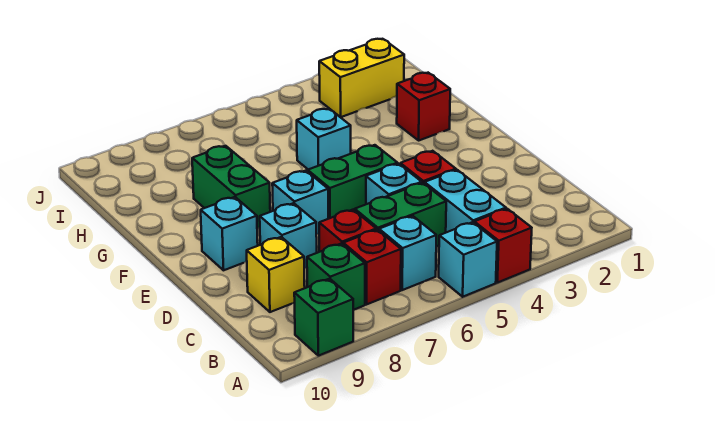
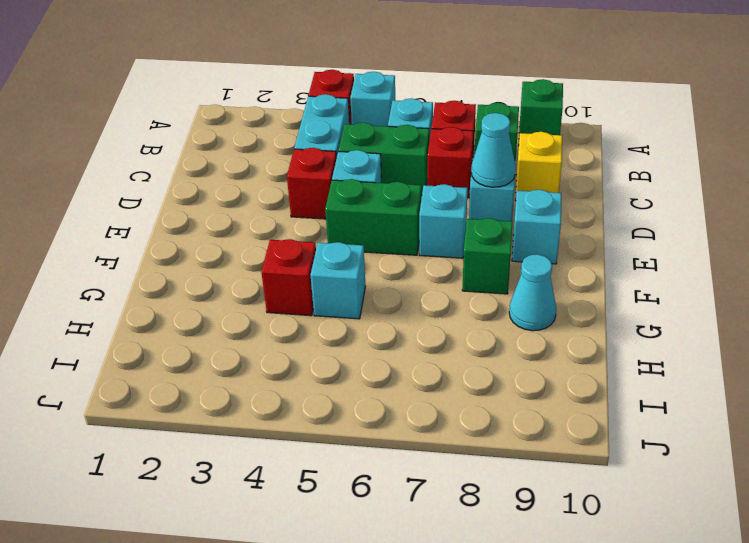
none -> cyan cone D8 level 2
green brick F8:G8 level 1 -> green brick F8 level 1
red brick G2 level 1 -> red brick G4 level 1
none -> cyan cone G9 level 1
yellow brick I2:I3 level 1 -> none

